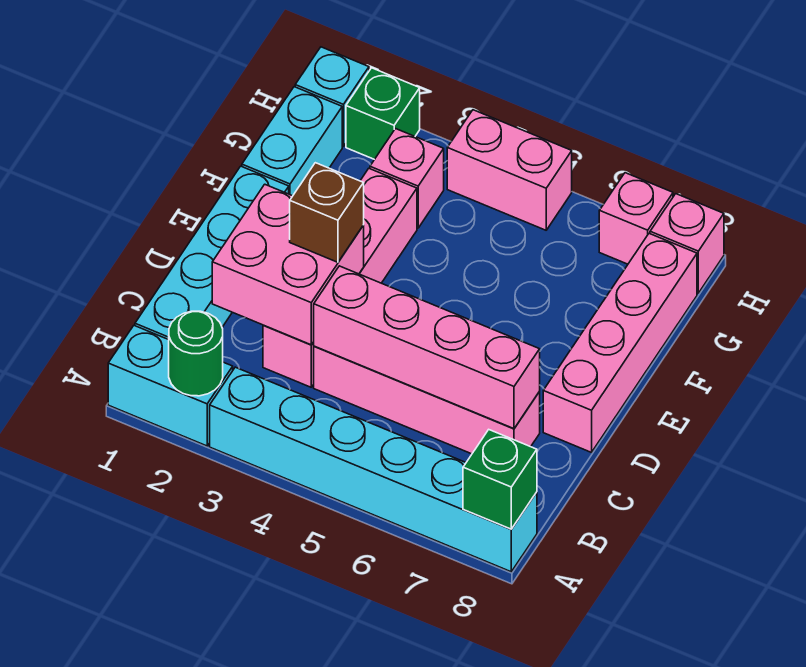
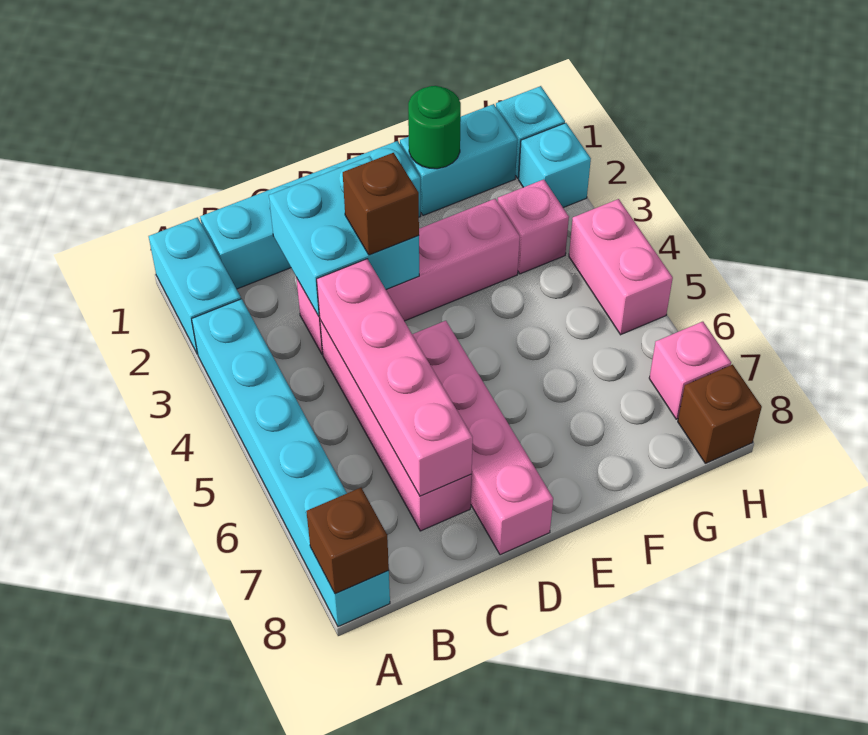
green round brick A2 level 2 -> green round brick F1 level 2
green brick A8 level 2 -> brown brick A8 level 2
pink brick C2:D3 level 2 -> cyan brick C2:D3 level 2
pink brick D8:G8 level 1 -> pink brick D5:D8 level 1
green brick H2 level 1 -> cyan brick H2 level 1
pink brick H8 level 1 -> brown brick H8 level 1

